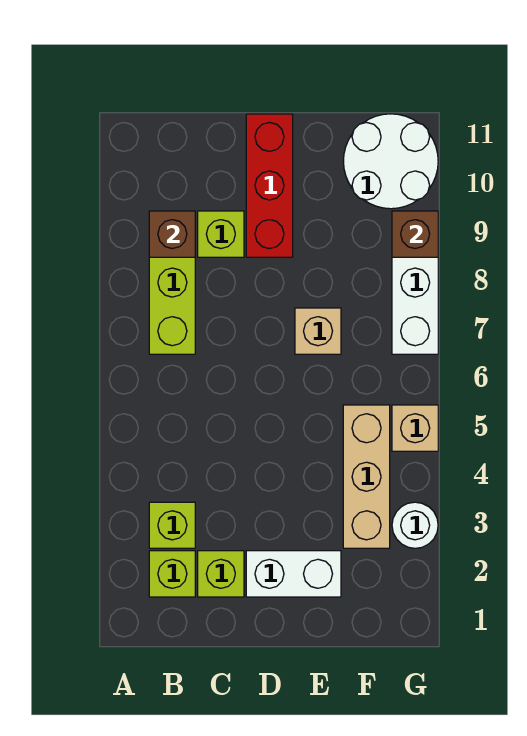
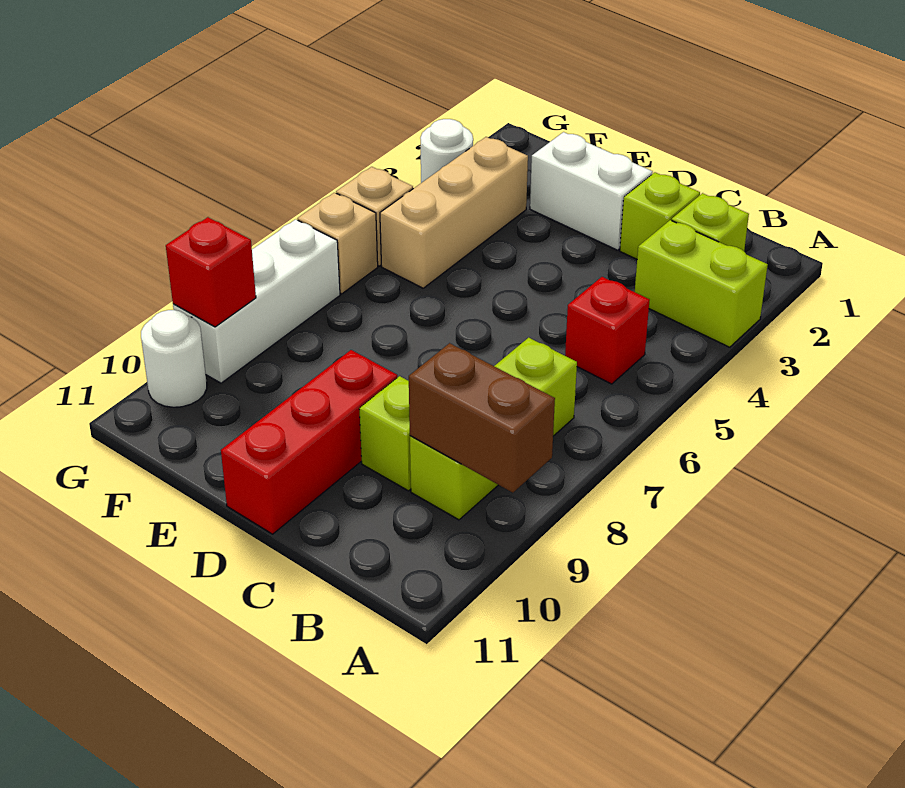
lime brick B3 level 1 -> lime brick A3:B3 level 1
none -> red brick B5 level 1
brown brick B9 level 2 -> brown brick A9:B9 level 2
tan brick E7 level 1 -> tan brick G6 level 1
white round brick F10:G11 level 1 -> white round brick G10 level 1
brown brick G9 level 2 -> red brick G9 level 2

